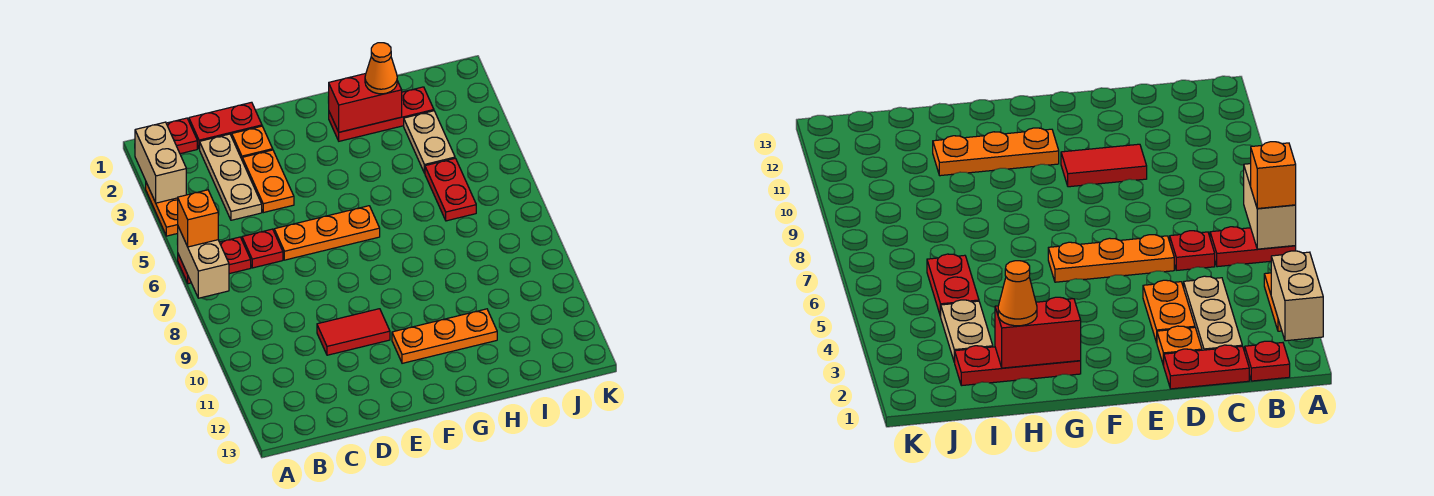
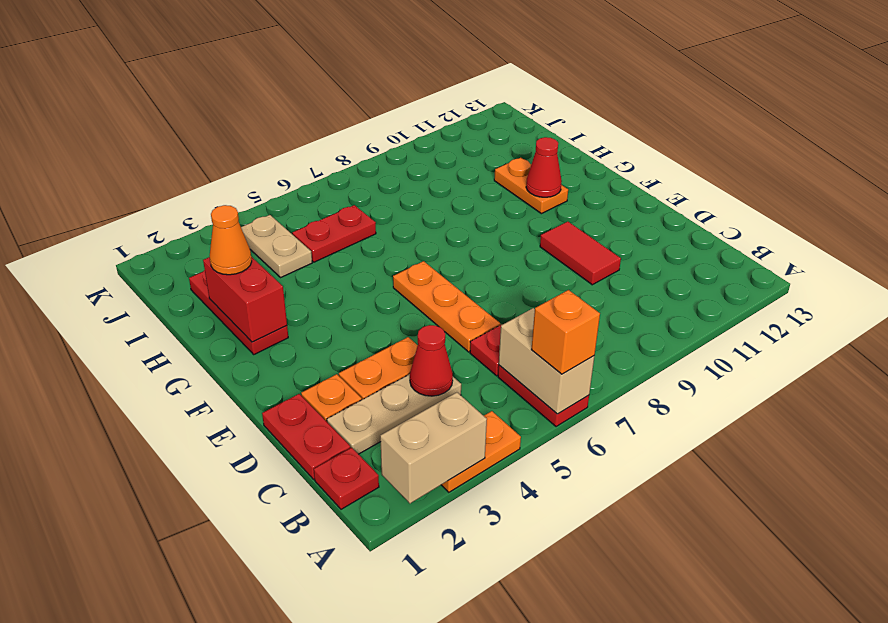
tan brick A6:A7 level 2 -> tan brick A6:B6 level 2
none -> red cone C4 level 2
orange plate F11:H11 level 1 -> orange plate G11:H11 level 1
none -> red cone G11 level 2
tan plate I3:I4 level 1 -> tan plate I4:J4 level 1

